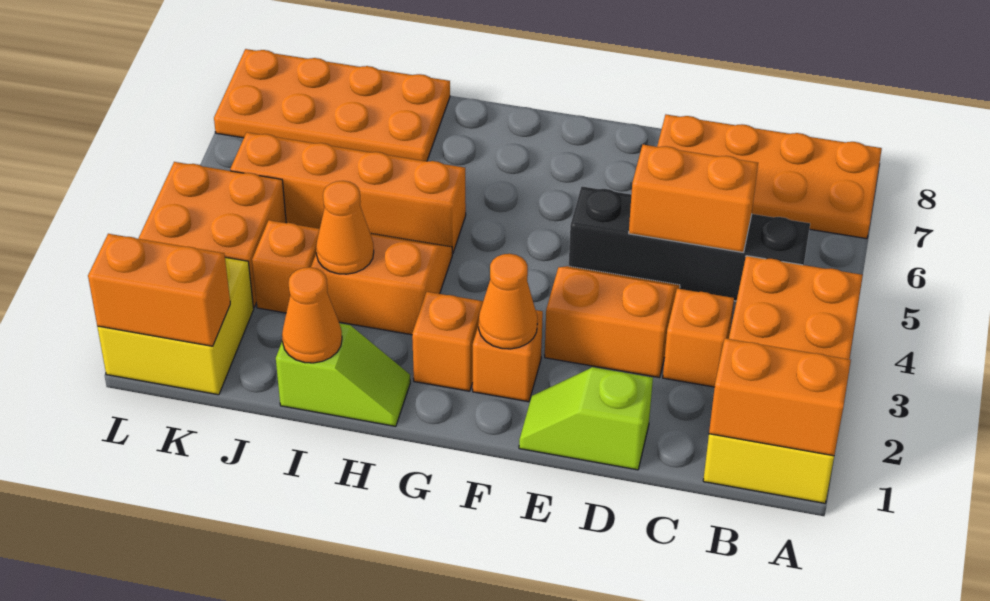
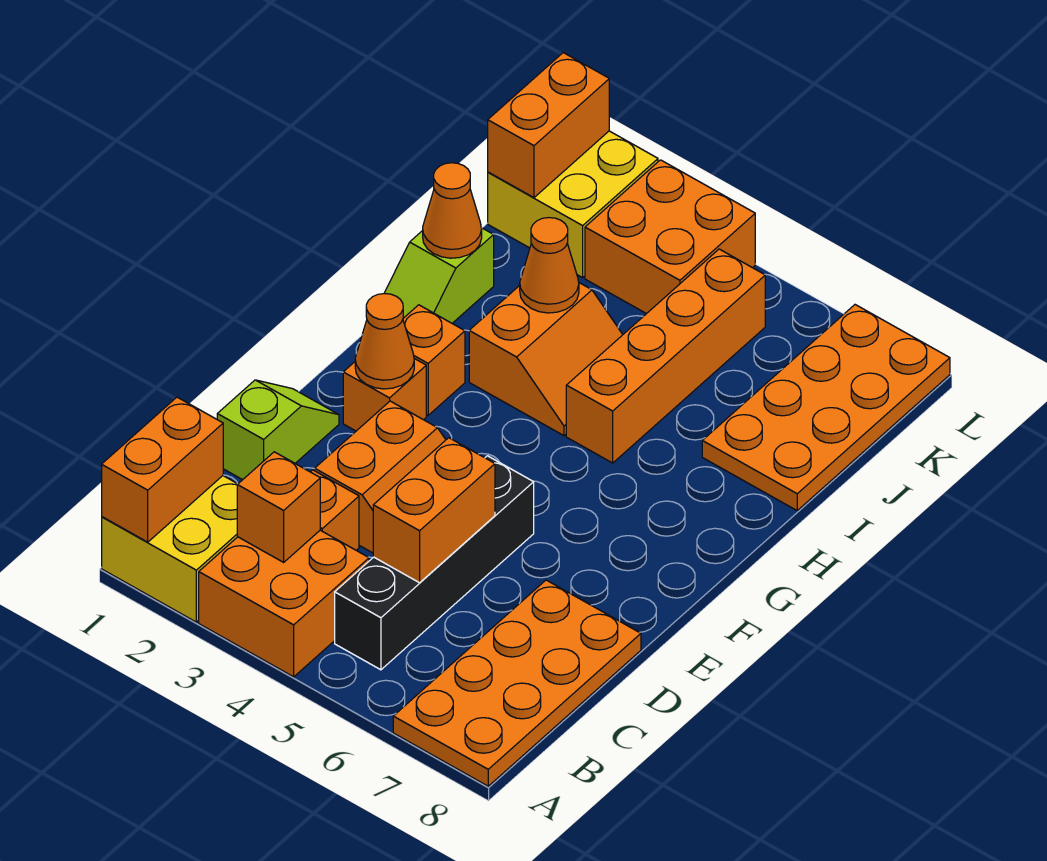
orange brick J3 level 1 -> orange brick B3 level 2

